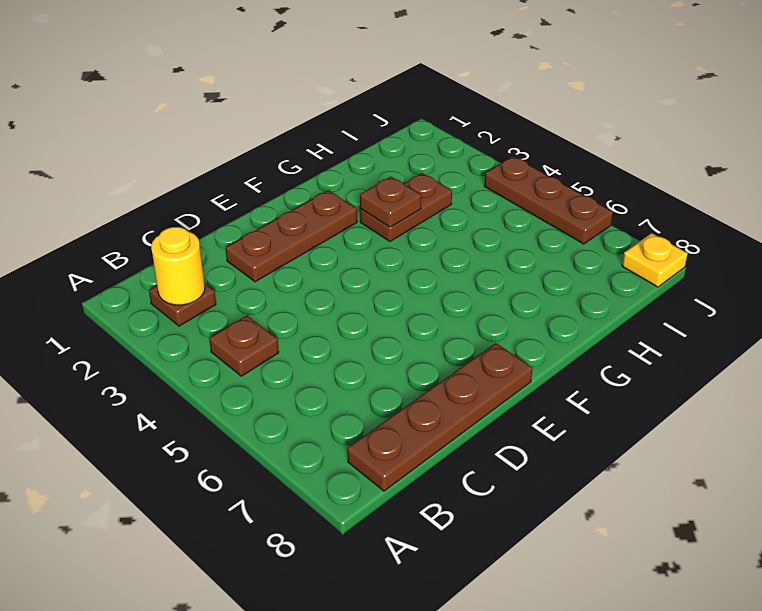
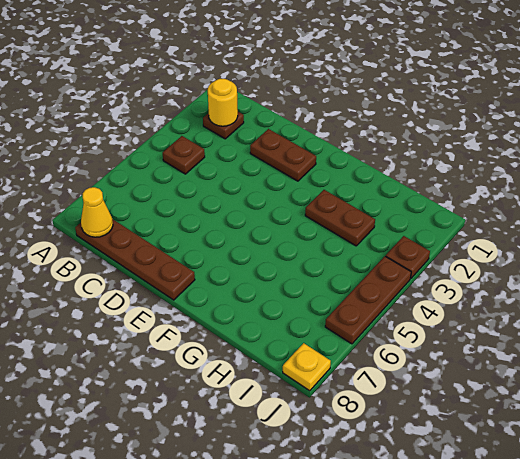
none -> yellow cone B8 level 2
brown plate D2:F2 level 1 -> brown plate D2:E2 level 1
brown plate G3 level 2 -> brown plate J3 level 1

